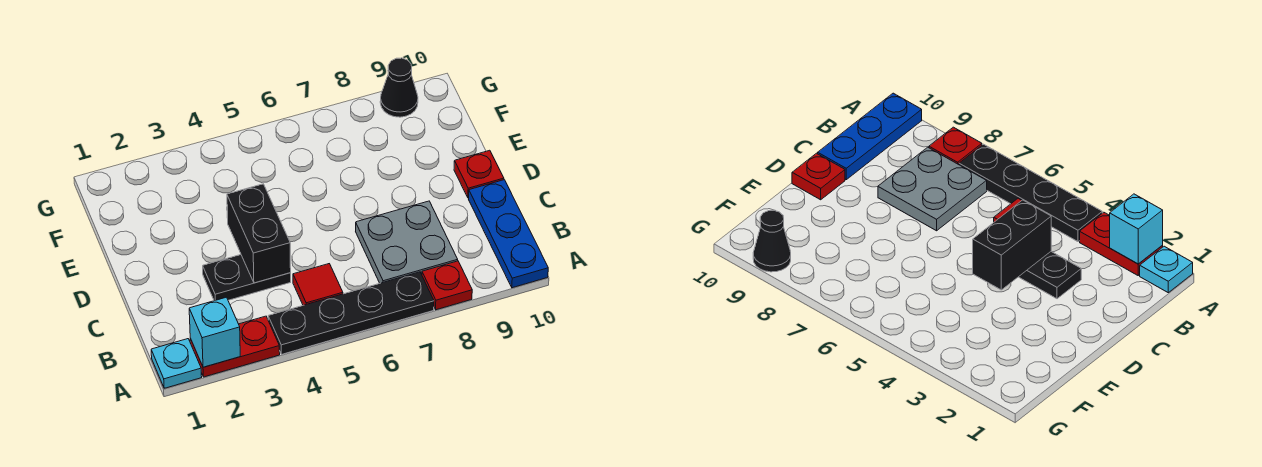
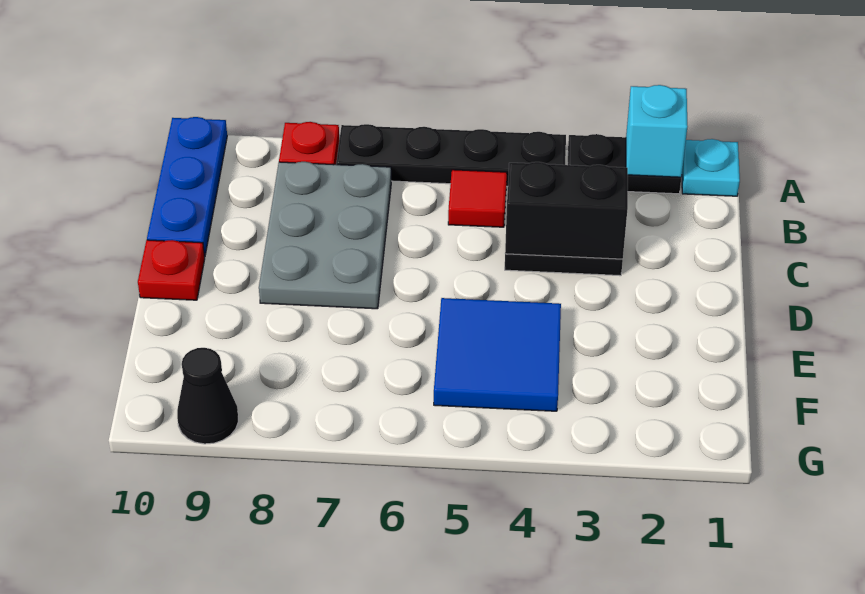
red plate A2:A3 level 1 -> black plate A2:A3 level 1
grey plate B7:C8 level 1 -> grey plate B7:D8 level 1
black brick C4:D4 level 2 -> black brick C3:C4 level 2
none -> blue tile E4:F5 level 1

